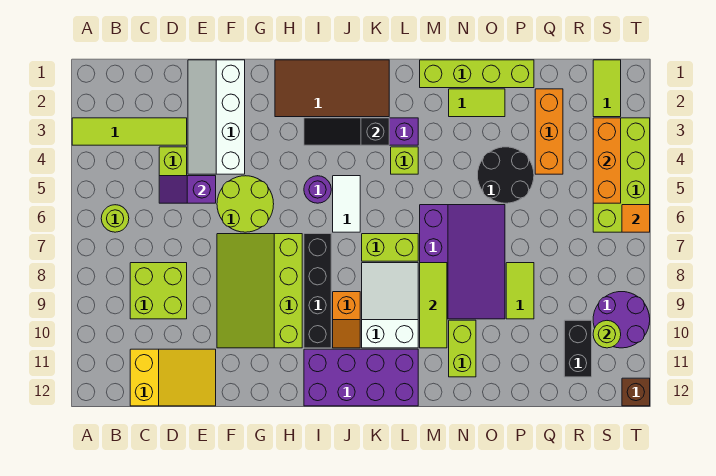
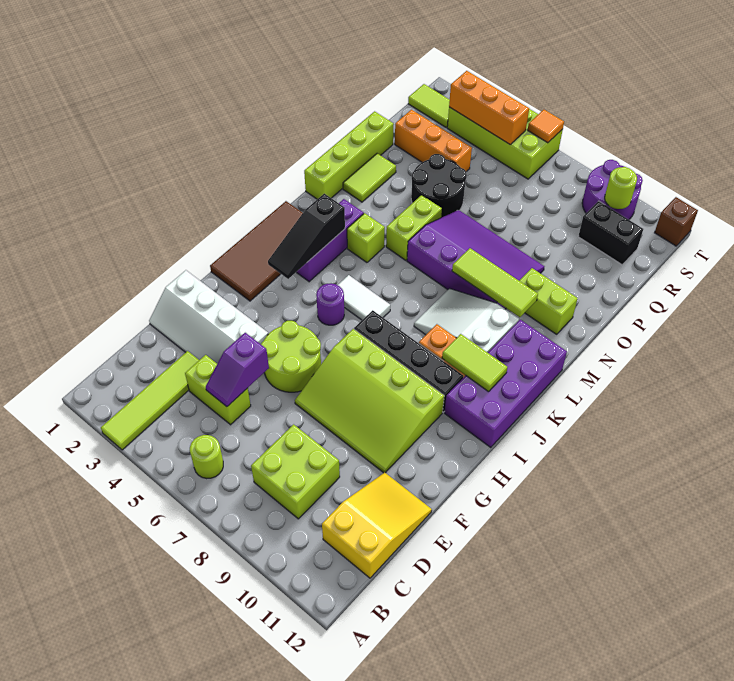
lime brick K7:L7 level 1 -> lime brick M5:N5 level 1
lime tile P8:P9 level 1 -> lime tile J10:J11 level 2

